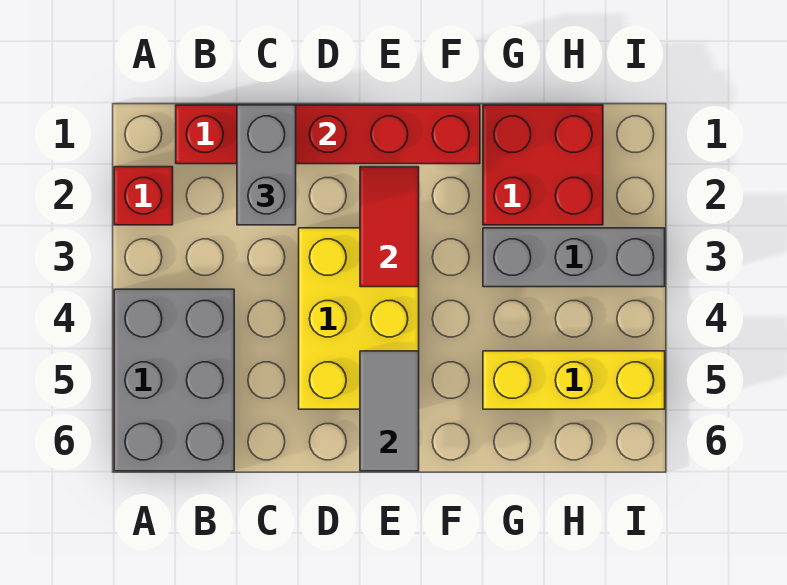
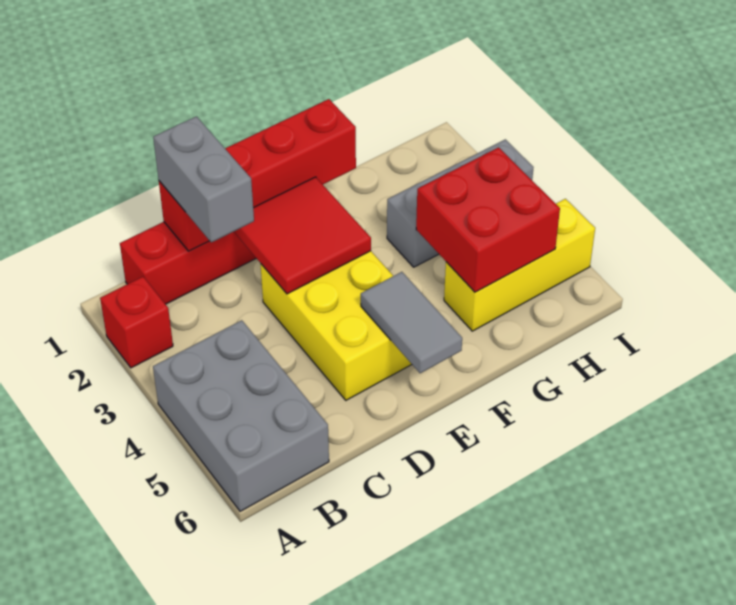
red tile E2:E3 level 2 -> red tile D2:E3 level 2
red brick G1:H2 level 1 -> red brick G4:H5 level 2

